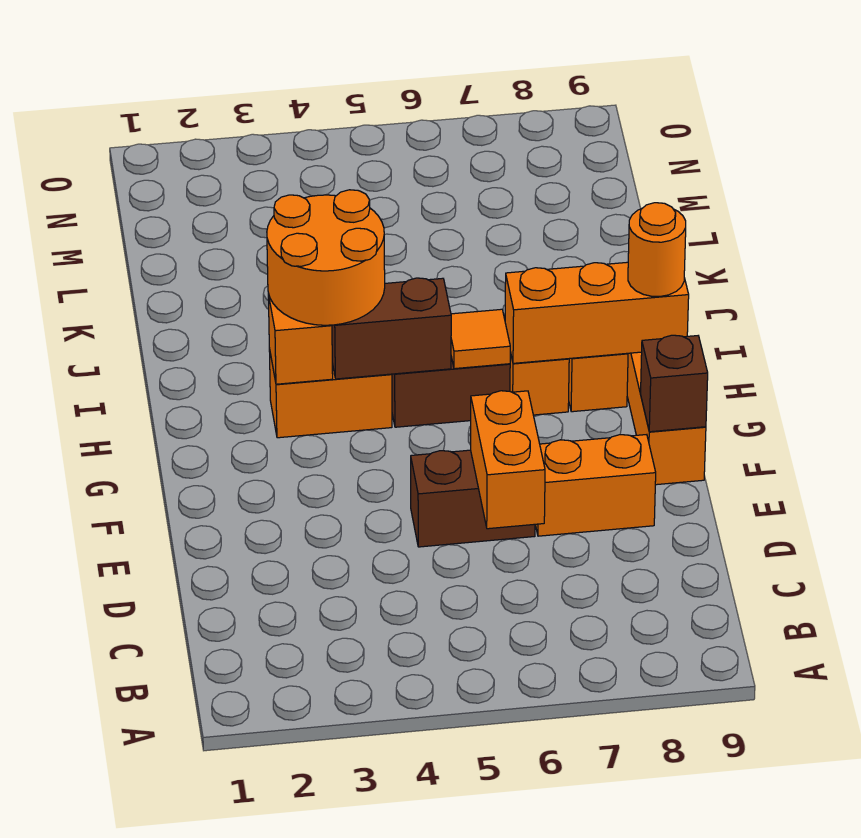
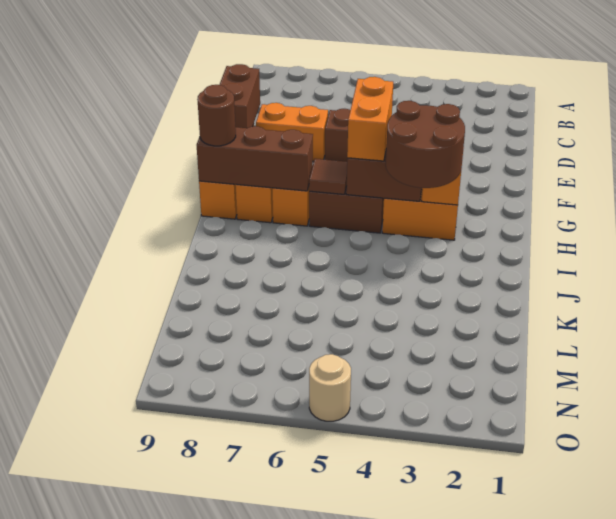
orange brick D6:E6 level 2 -> orange brick G5:H5 level 3
brown brick F9 level 2 -> brown brick E9:F9 level 2
orange round brick H3:I4 level 3 -> brown round brick H3:I4 level 3
orange tile H6 level 2 -> brown tile H6 level 2
orange brick H7:H9 level 2 -> brown brick H7:H9 level 2
orange round brick H9 level 3 -> brown round brick H9 level 3
none -> tan round brick O5 level 1

